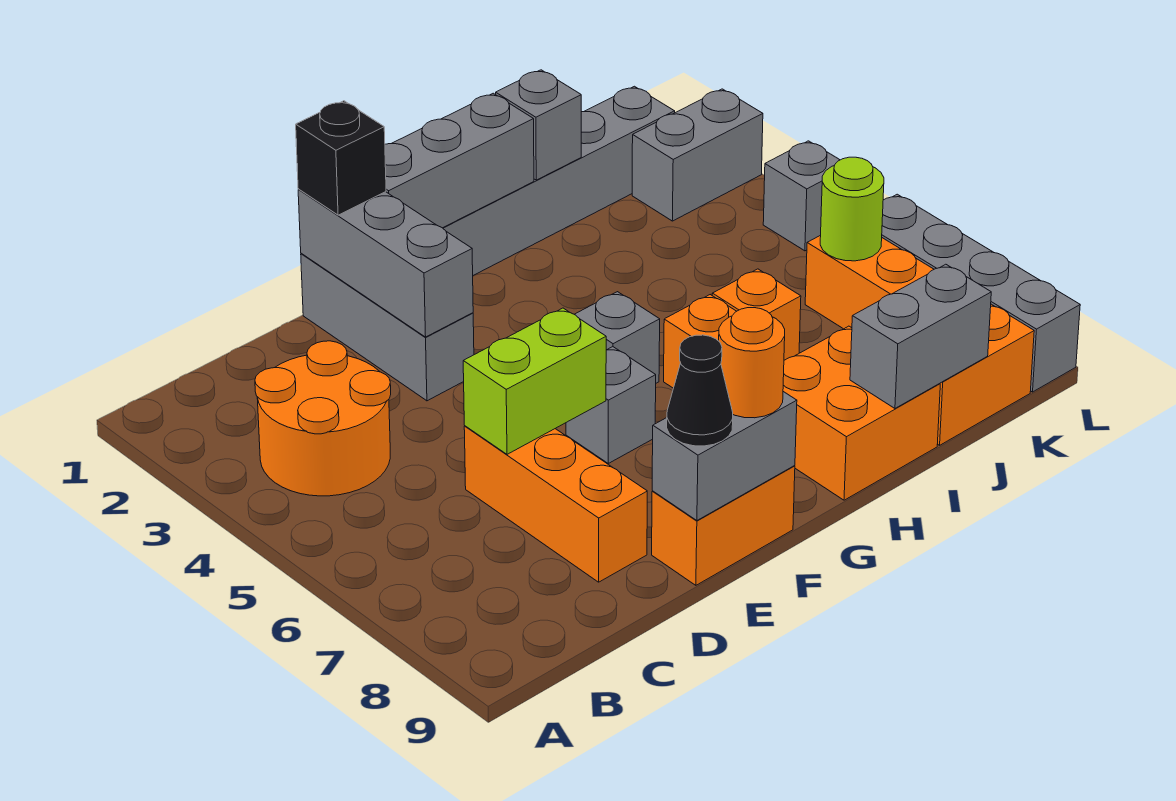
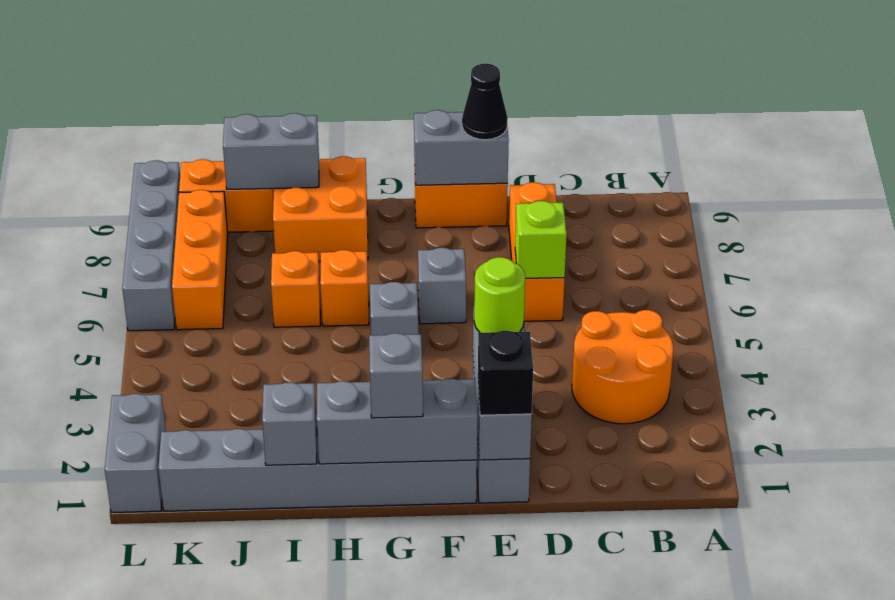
lime brick D6:E6 level 2 -> lime brick D6 level 2
orange round brick F9 level 3 -> none
grey brick K2:L2 level 1 -> grey brick L1:L2 level 1
lime round brick K6 level 2 -> lime round brick E3 level 3
grey brick L4 level 1 -> grey brick G1 level 3

